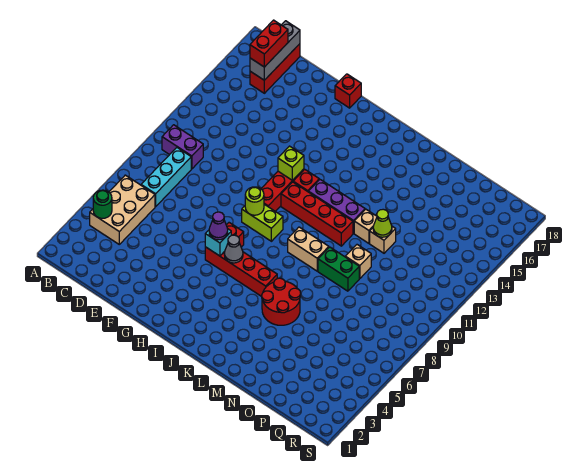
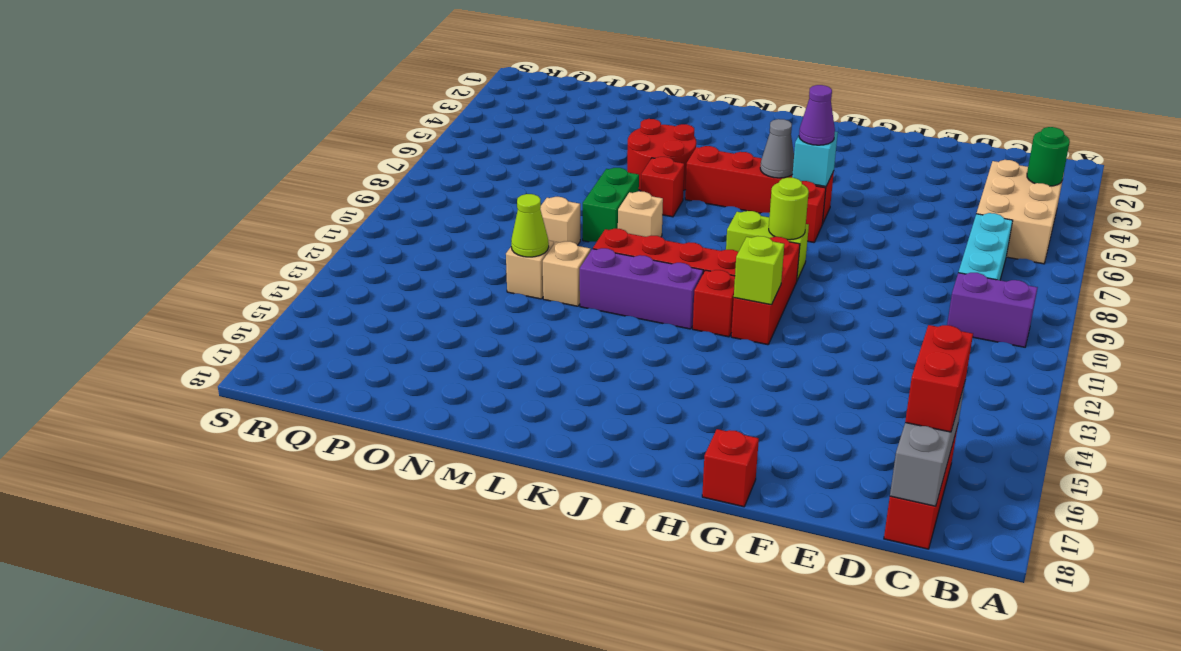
tan brick K9:L9 level 1 -> tan brick L9 level 1
none -> red brick L7 level 1
green brick M9:N9 level 1 -> green brick M8:M9 level 1

